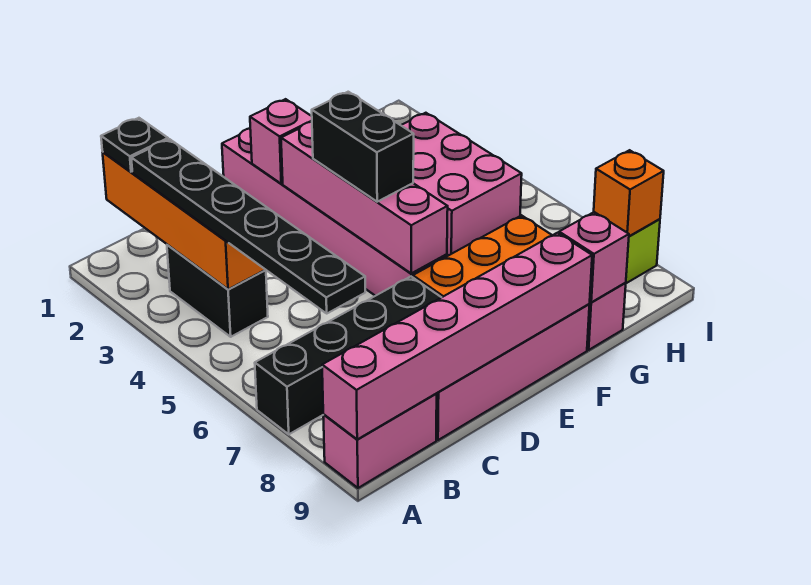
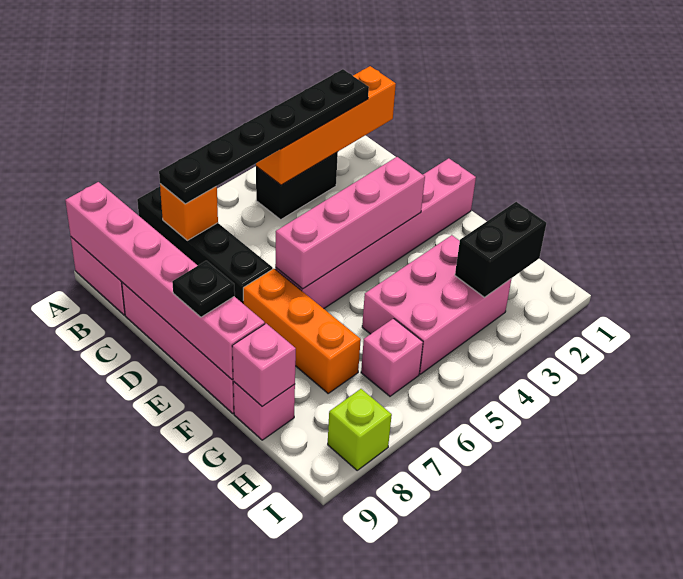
black plate B1 level 3 -> black plate E9 level 3
pink brick E2 level 2 -> pink brick H6 level 1
black brick E4:E5 level 3 -> black brick H2:H3 level 2
orange brick I8 level 2 -> orange brick B7 level 2

